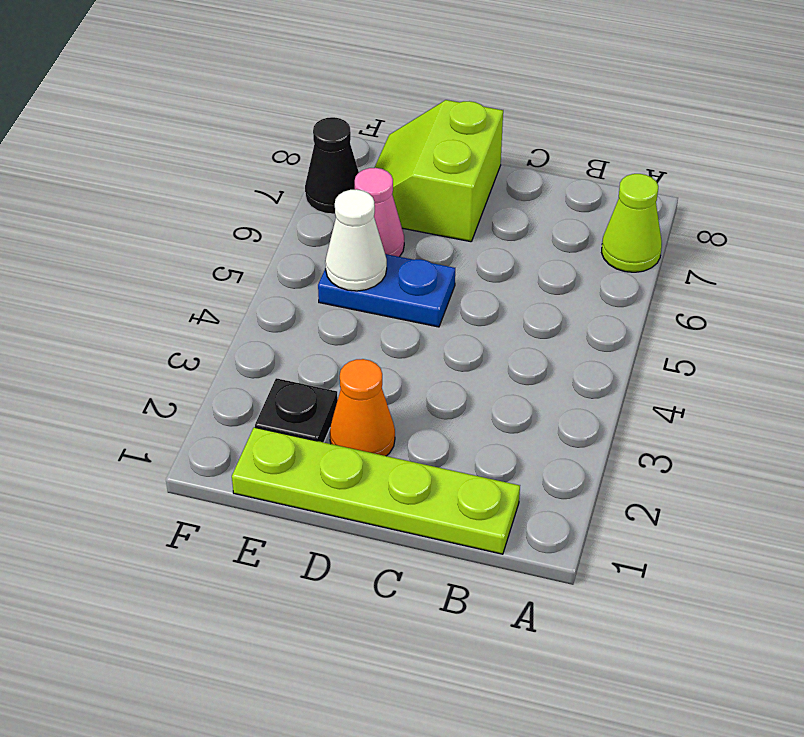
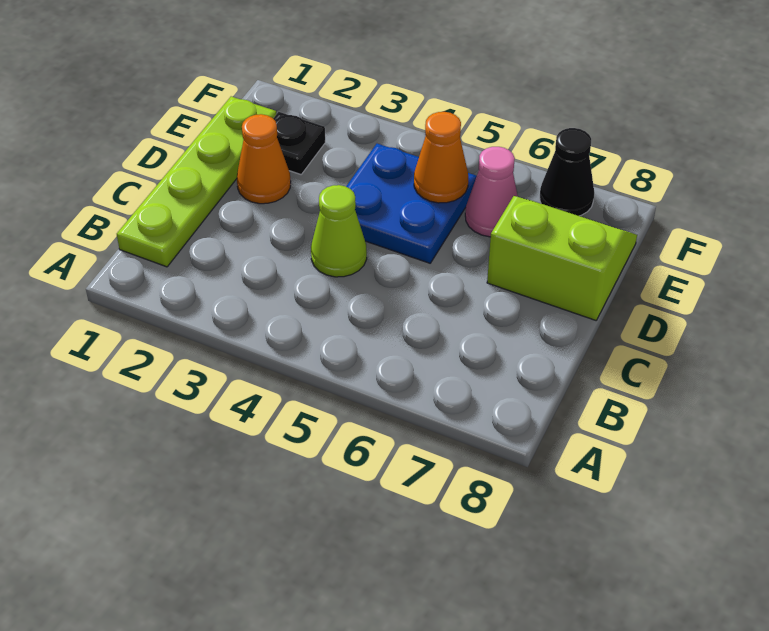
lime cone A7 level 1 -> lime cone C4 level 1
blue plate D5:E5 level 1 -> blue plate D4:E5 level 1
white cone E5 level 2 -> orange cone E5 level 2

